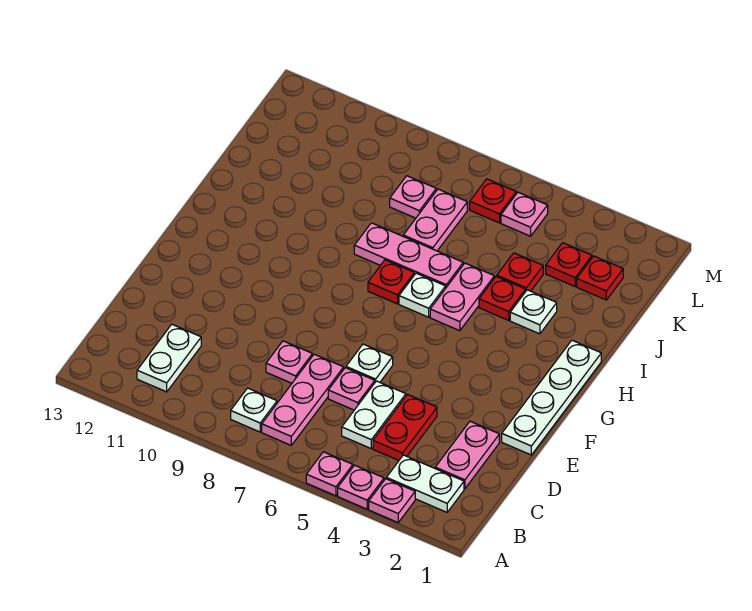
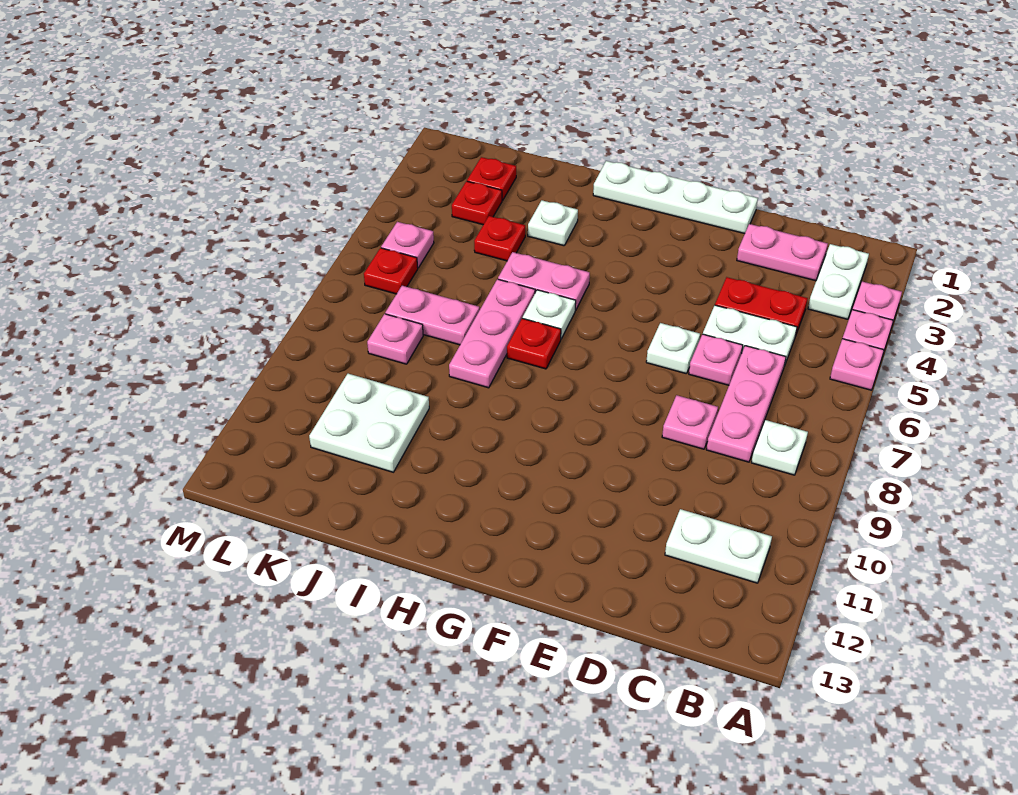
pink plate B7:D7 level 1 -> pink plate C6:C8 level 1
red plate I4 level 1 -> none
none -> white plate J10:K11 level 1

